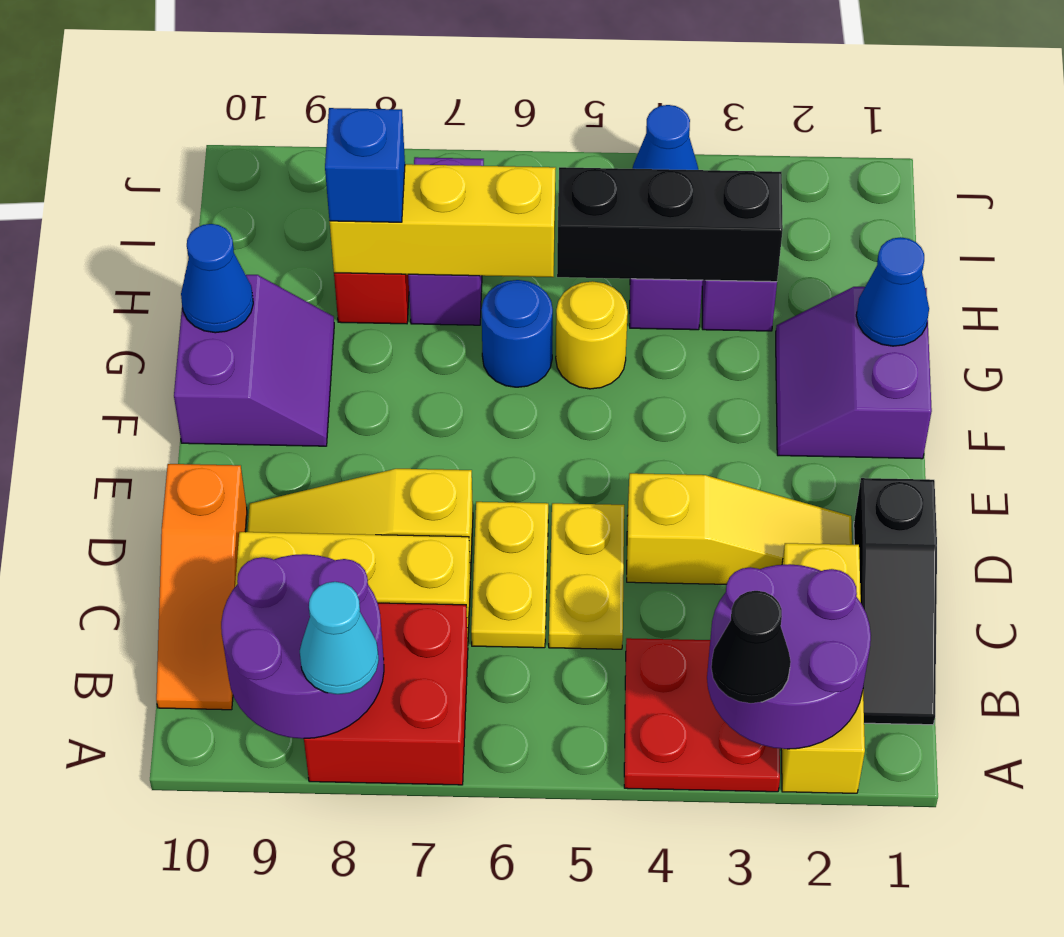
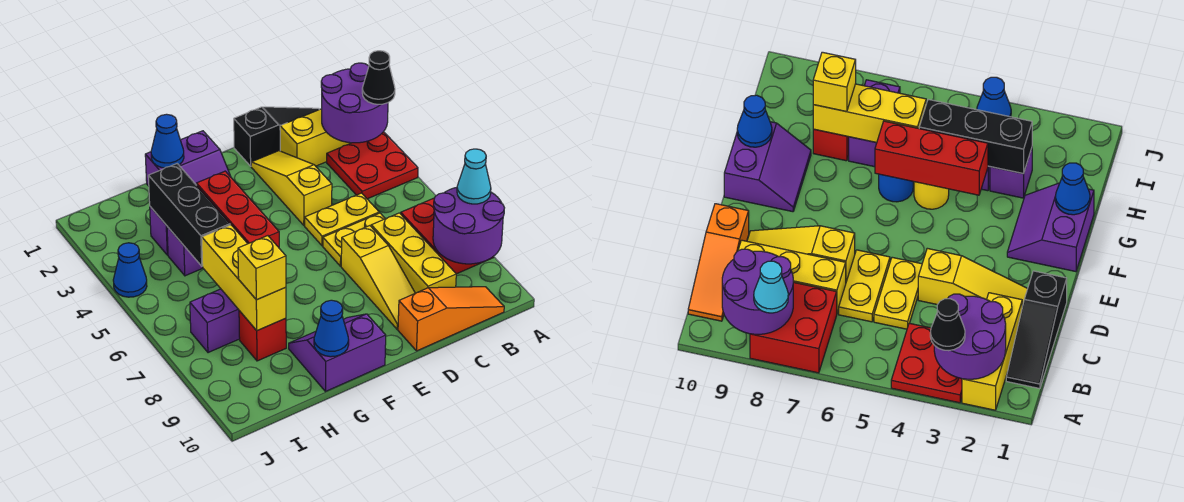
none -> red brick G4:G6 level 2
blue brick H8 level 3 -> yellow brick H8 level 3

